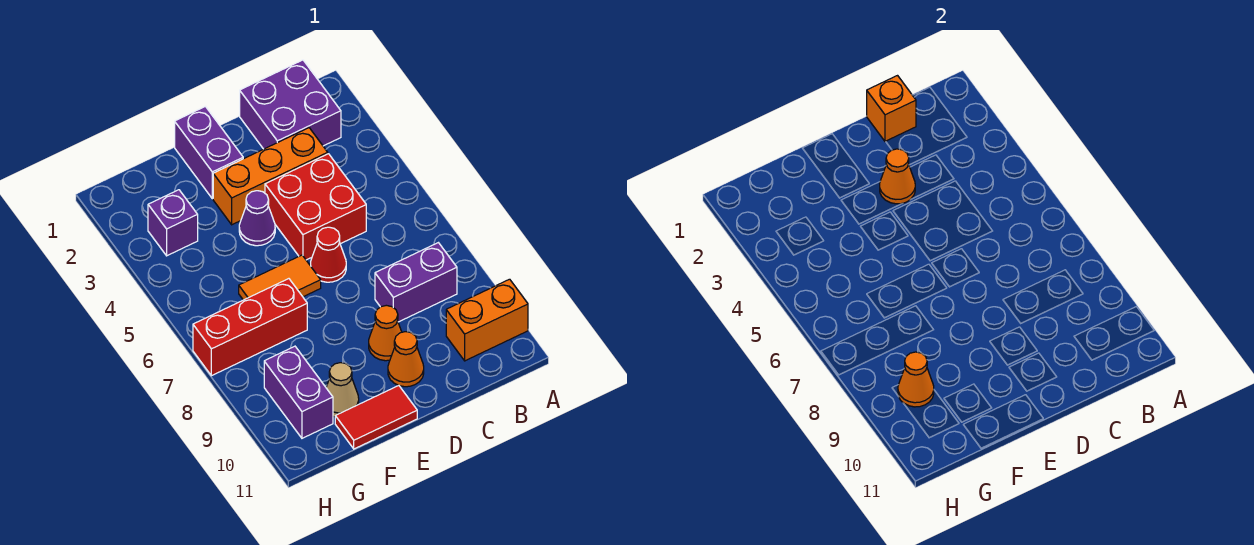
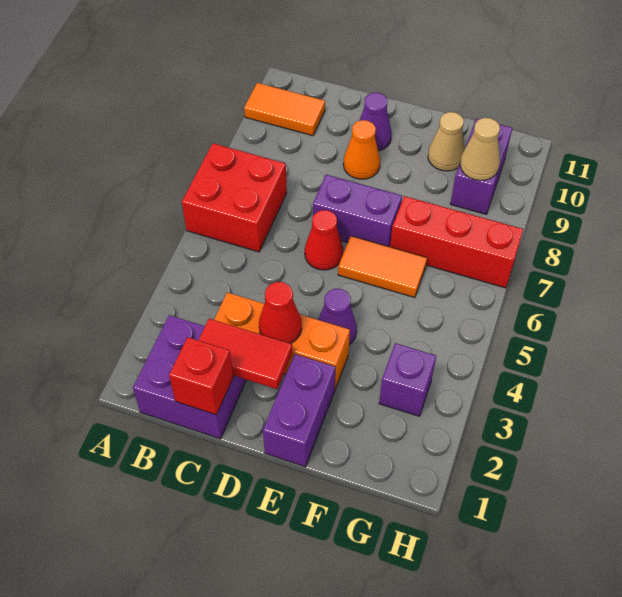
orange brick A10:B10 level 1 -> orange tile A10:B10 level 1
purple brick B8:C8 level 1 -> purple brick D7:E7 level 1
orange brick C1 level 2 -> red brick C1 level 2
red brick C4:D5 level 1 -> red brick A6:B7 level 1
orange cone D3 level 2 -> red cone D3 level 2
orange cone D10 level 1 -> purple cone D10 level 1
red tile E11:F11 level 1 -> red tile C2:D2 level 2
orange cone G9 level 2 -> tan cone G9 level 2

